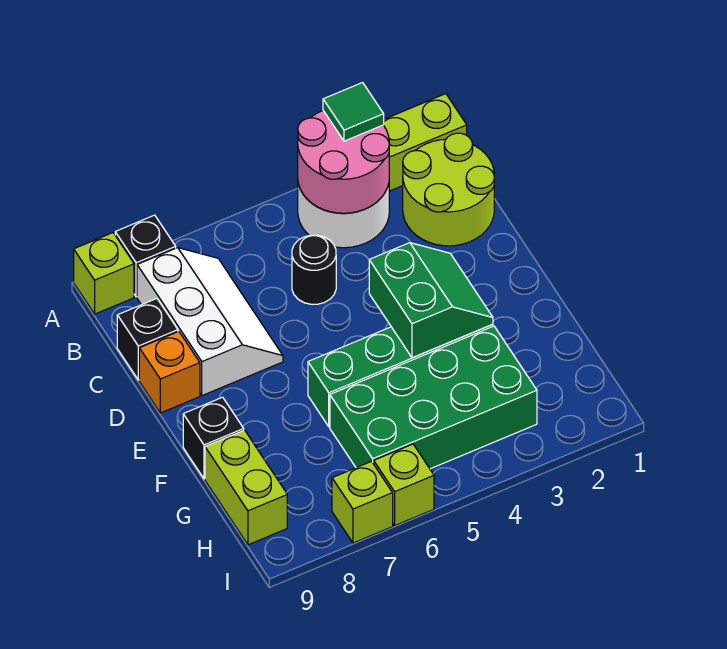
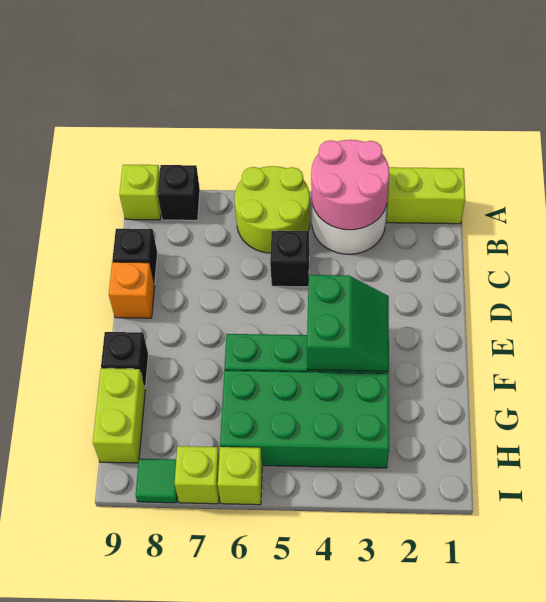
green tile A3 level 3 -> green tile I8 level 1
lime round brick B1:C2 level 1 -> lime round brick A5:B6 level 1
white slope B7:D8 level 1 top 8 -> none
black round brick C5 level 1 -> black brick C5 level 1

